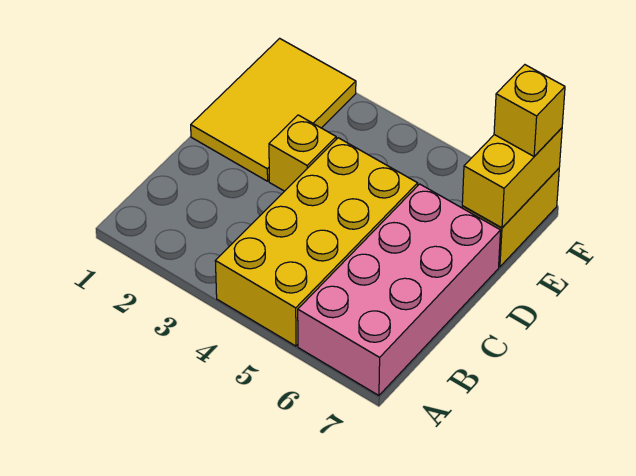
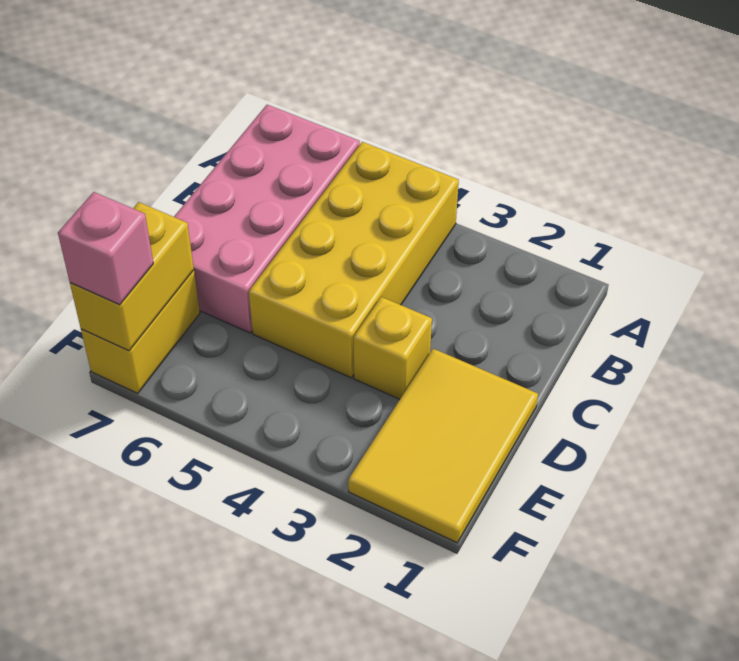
yellow brick F7 level 3 -> pink brick F7 level 3

